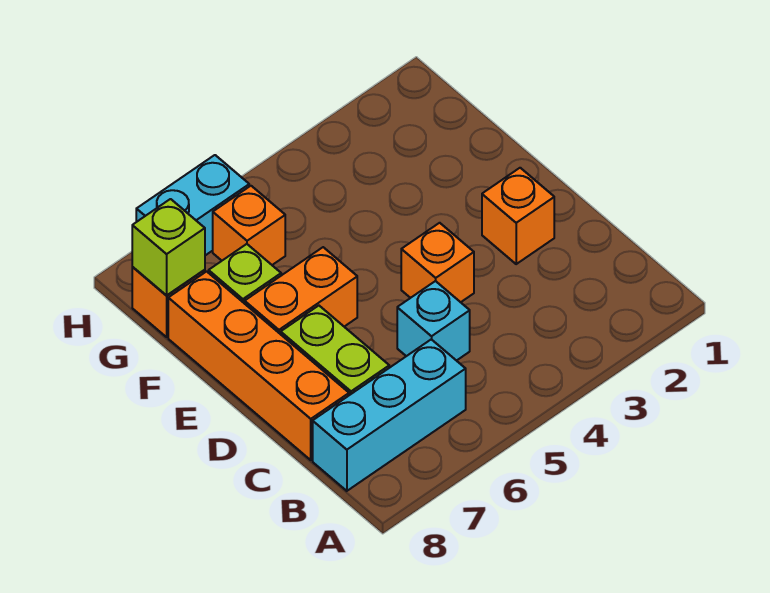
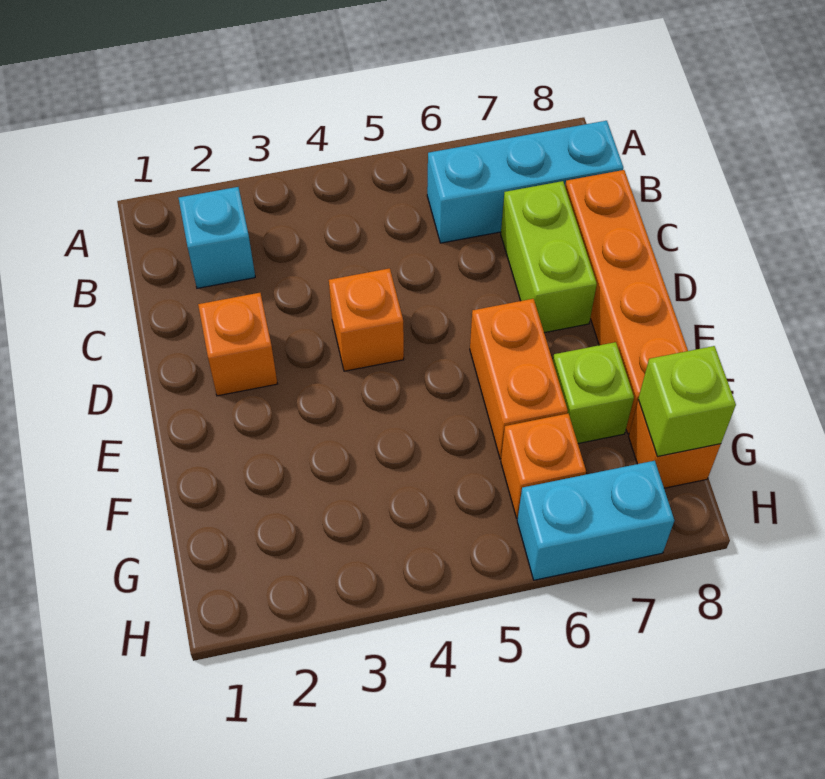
cyan brick C5 level 1 -> cyan brick B2 level 1
orange brick E6:E7 level 1 -> orange brick E6:F6 level 1

